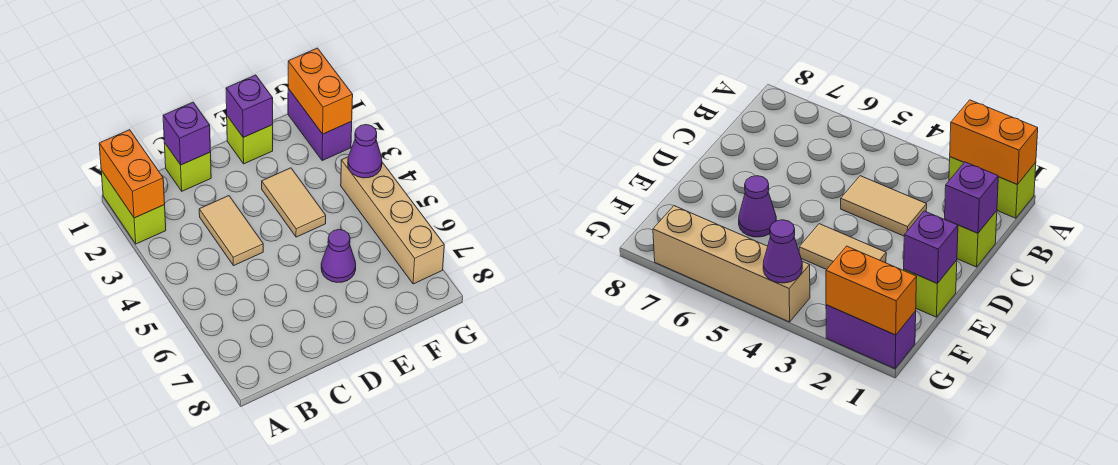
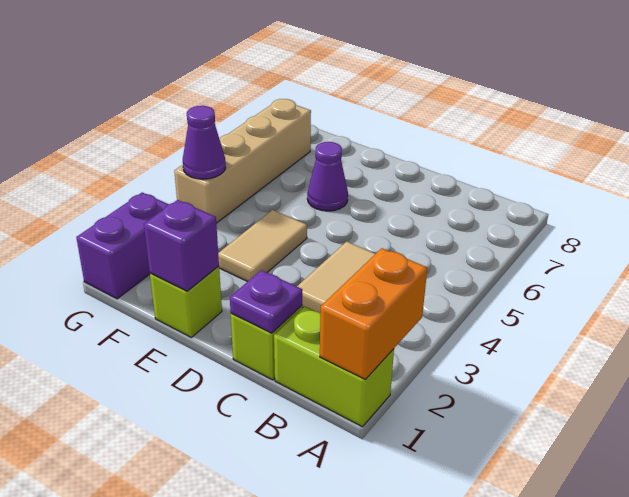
lime brick A1:A2 level 1 -> lime brick A1:B1 level 1
purple brick C1 level 2 -> purple plate C1 level 2
orange brick G1:G2 level 2 -> none

